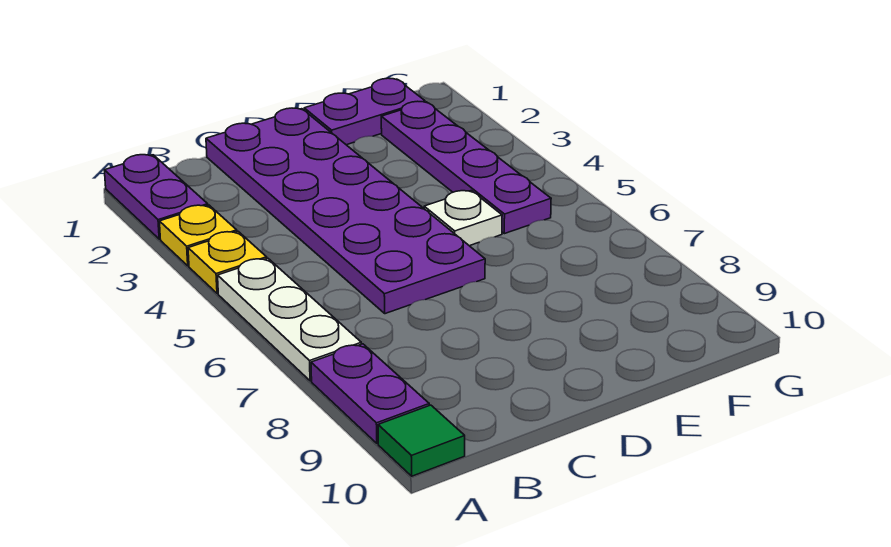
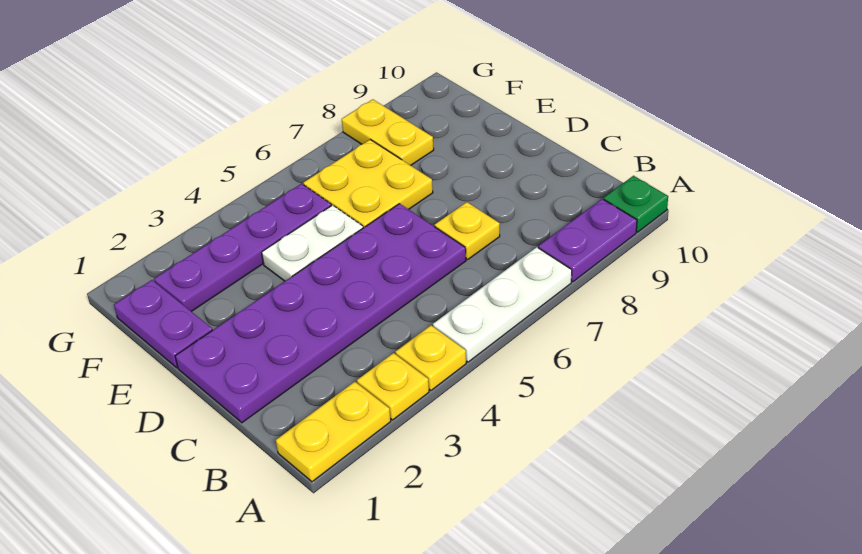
purple plate A1:A2 level 1 -> yellow plate A1:A2 level 1
green tile A10 level 1 -> green plate A10 level 1
none -> yellow plate C7 level 1
white plate E5 level 1 -> white plate E4:E5 level 1
none -> yellow plate E6:F7 level 1
none -> yellow plate F8:G8 level 1

